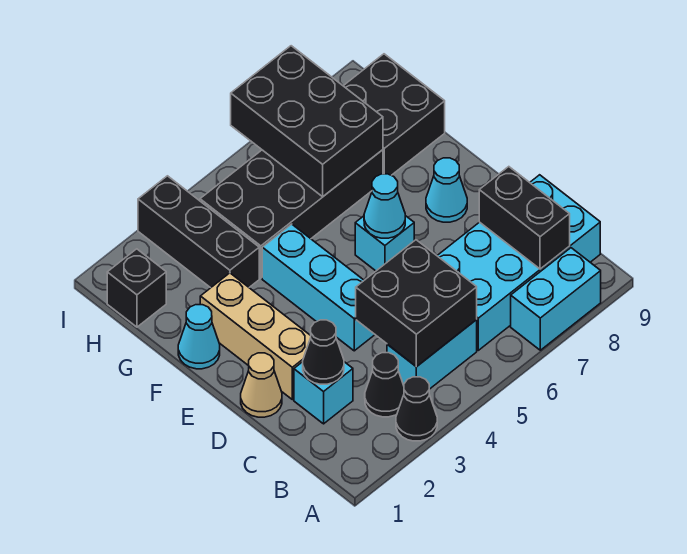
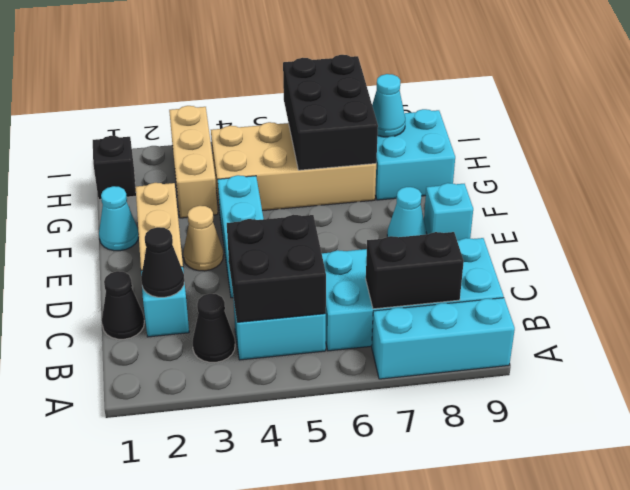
black cone A3 level 1 -> black cone C1 level 1
cyan brick A7:A8 level 1 -> cyan brick A7:A9 level 1
black brick B8:C8 level 2 -> black brick B7:B8 level 2
tan cone D1 level 1 -> tan cone E3 level 1
cyan brick E6 level 1 -> cyan brick E9 level 1
cyan cone E6 level 2 -> cyan cone H8 level 2
black brick G3:I3 level 1 -> tan brick G3:I3 level 1
black brick G4:H7 level 1 -> tan brick G4:H7 level 1
black brick G8:H9 level 1 -> cyan brick G8:H9 level 1

